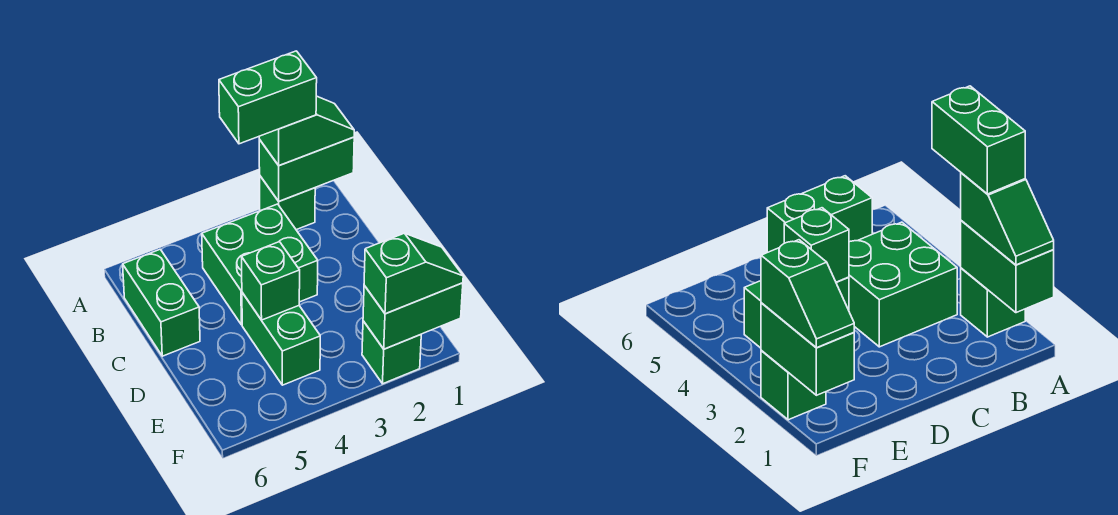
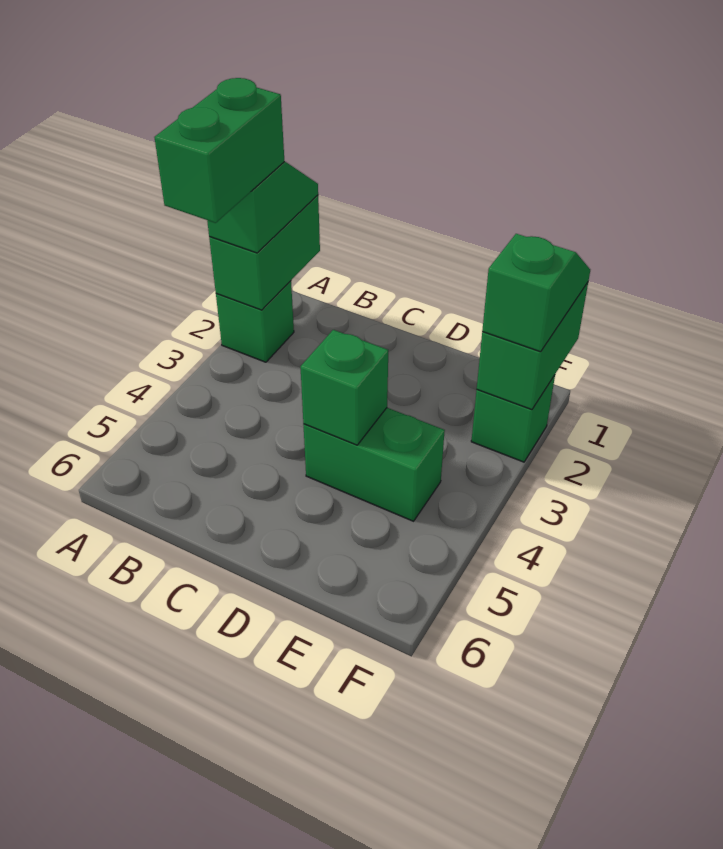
green brick B3:C4 level 1 -> none
green brick B6:C6 level 1 -> none

